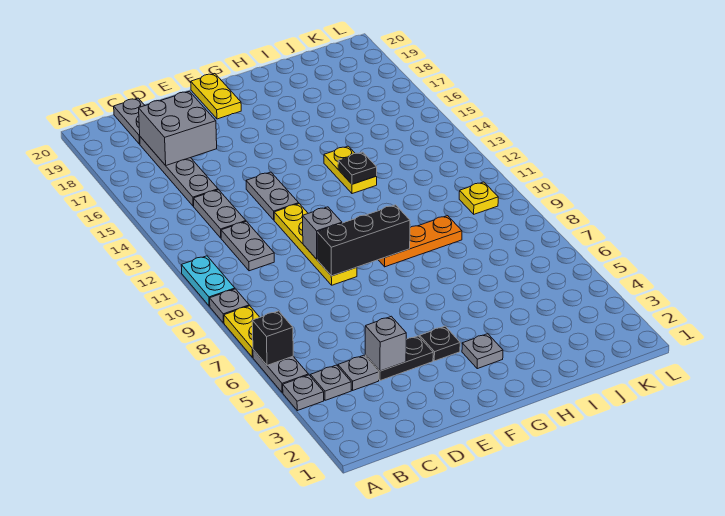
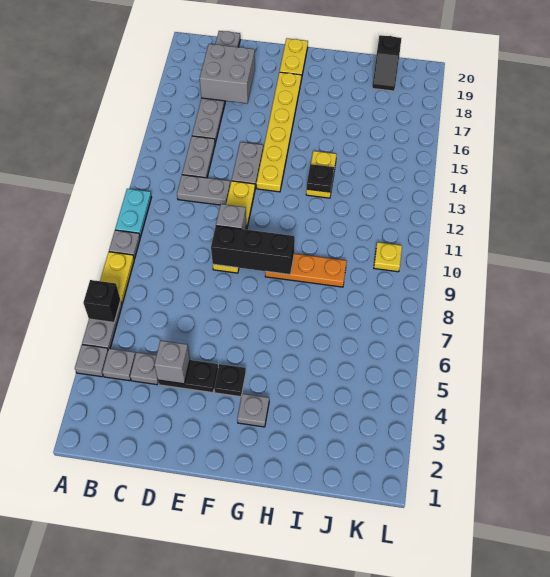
grey plate C11:C12 level 1 -> grey plate C12:D12 level 1
none -> yellow plate F13:F18 level 1
none -> black slope J19:J20 level 1 top 20

